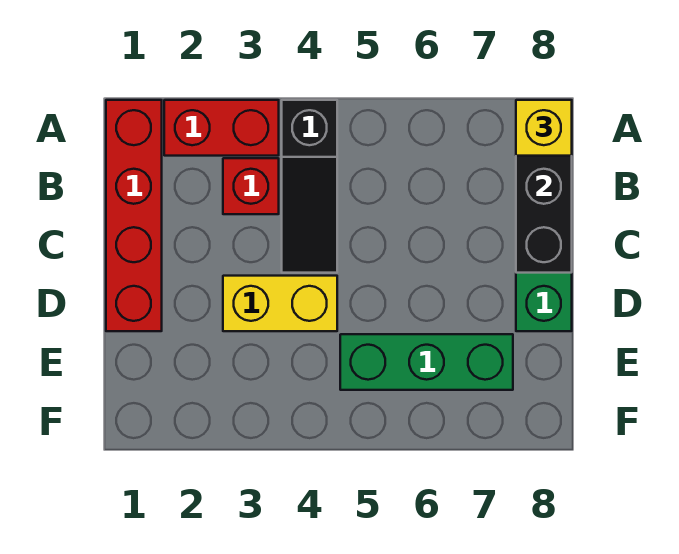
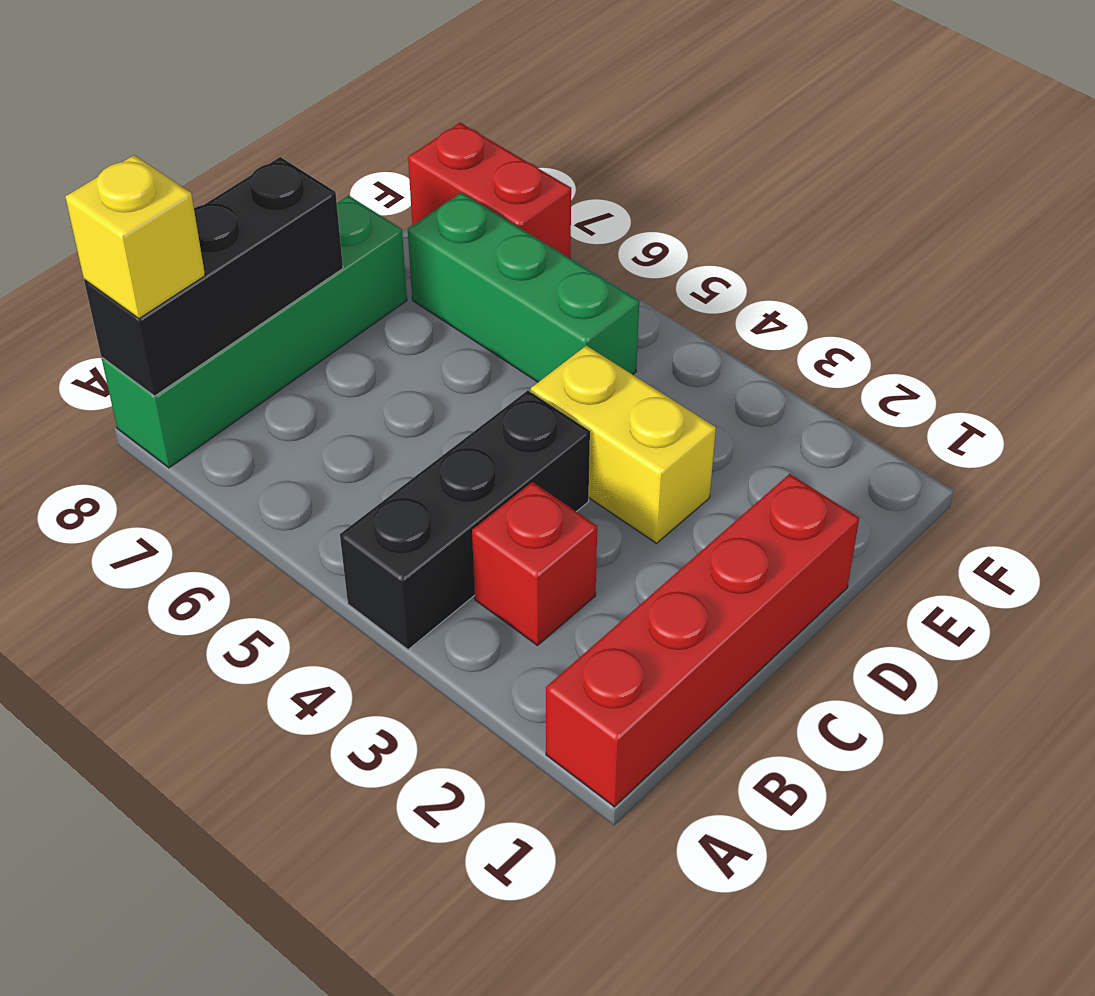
red brick A2:A3 level 1 -> red brick F7:F8 level 1
black slope A4:C4 level 1 top A -> black brick A4:C4 level 1

